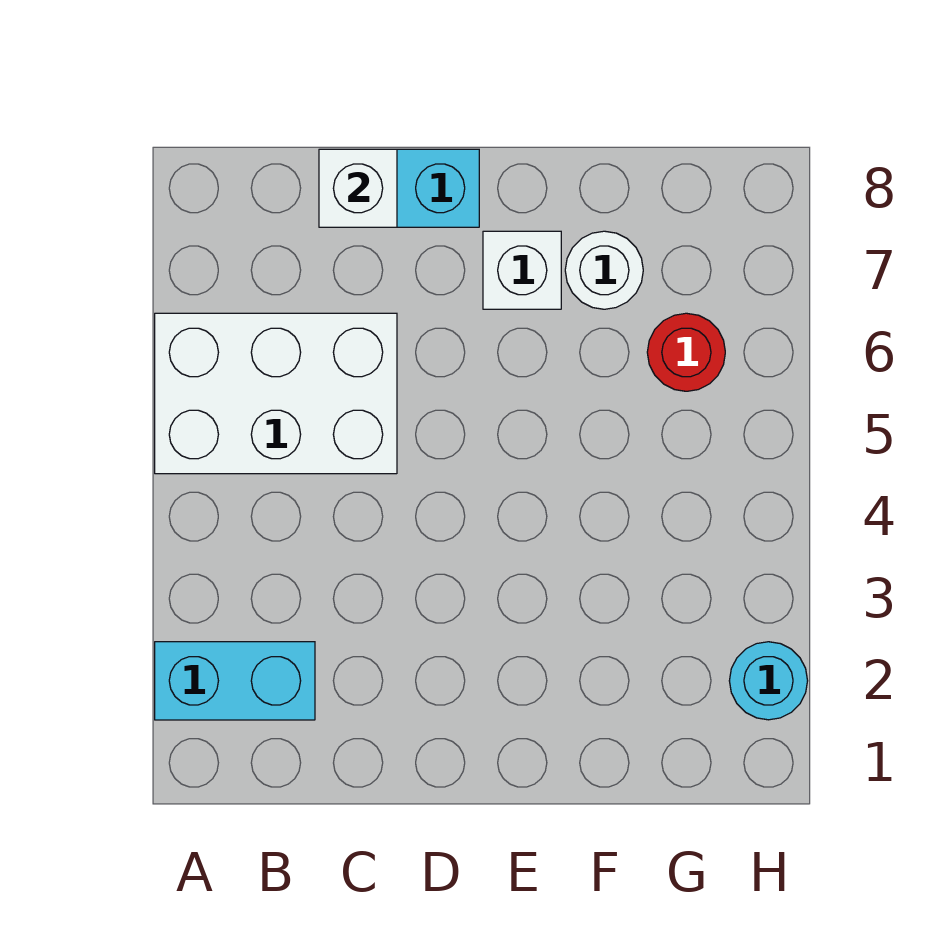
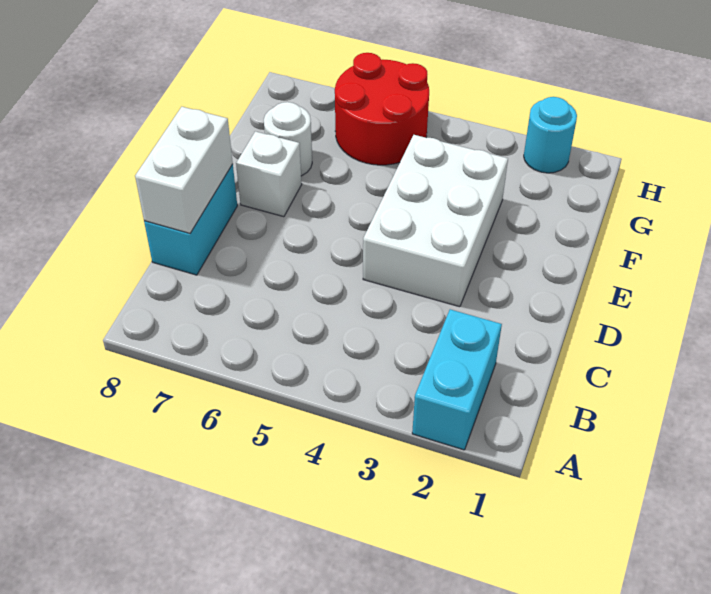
white brick A5:C6 level 1 -> white brick D3:F4 level 1
white brick C8 level 2 -> white brick C8:D8 level 2
red round brick G6 level 1 -> red round brick G5:H6 level 1

